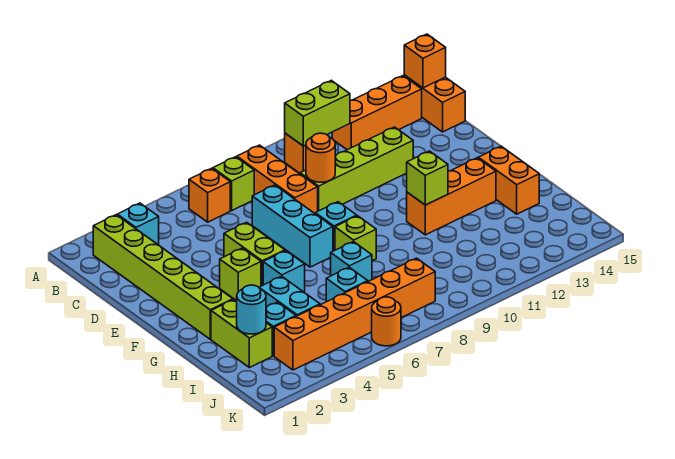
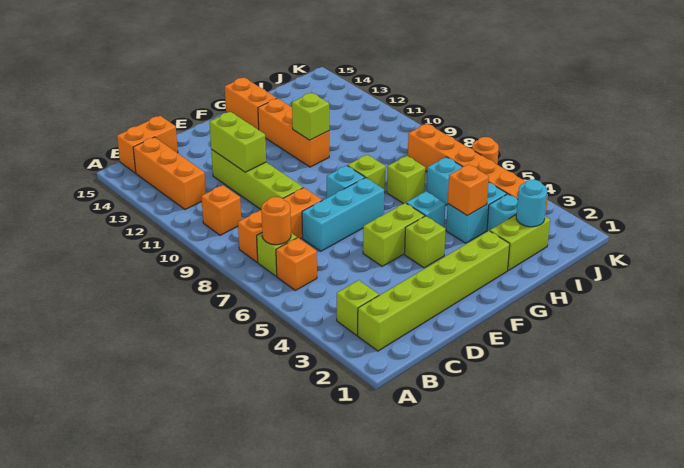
cyan brick B3 level 1 -> lime brick B3 level 1
lime brick B10:B11 level 2 -> lime brick D11:D12 level 2
orange brick B15 level 2 -> orange brick H4 level 2
orange round brick D9 level 2 -> orange round brick B7 level 2
orange brick G14:H14 level 1 -> orange brick G14:G15 level 1
cyan brick H7 level 1 -> lime brick H7 level 1

